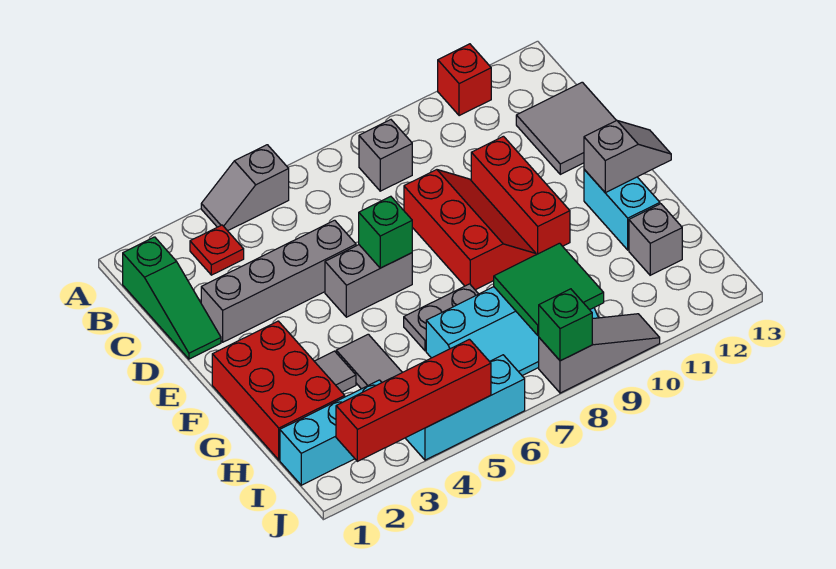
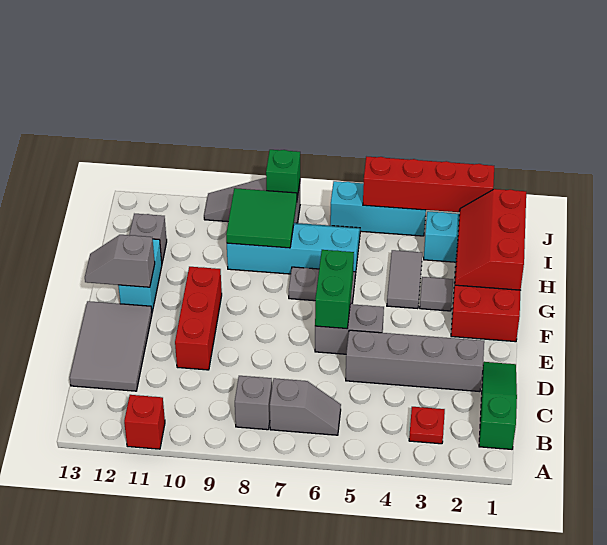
grey slope A4:A5 level 1 top 5 -> grey slope B6:B7 level 1 top 7
grey tile C12:D13 level 1 -> grey tile C12:E13 level 1
red slope D8:F9 level 1 top 8 -> red slope G1:I2 level 2 top 1
green brick E6 level 2 -> green brick E6:F6 level 2

